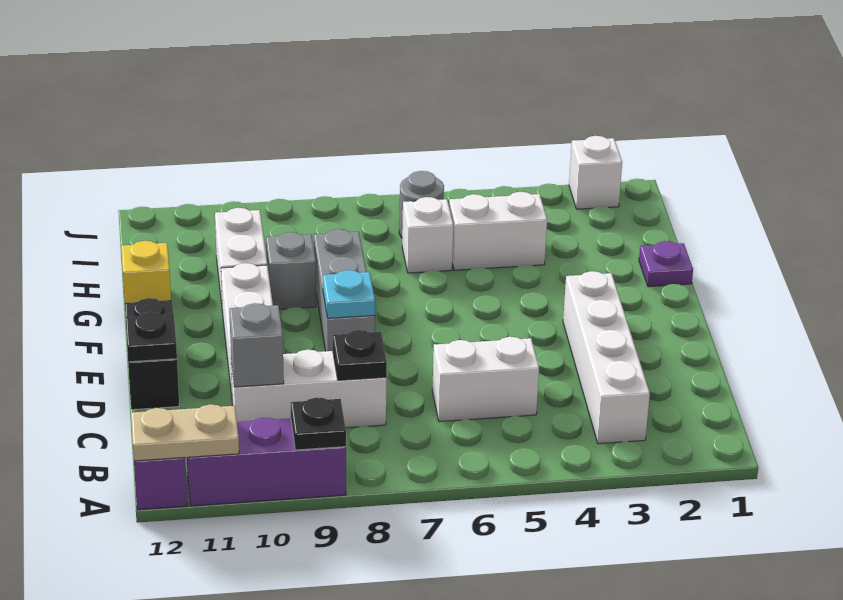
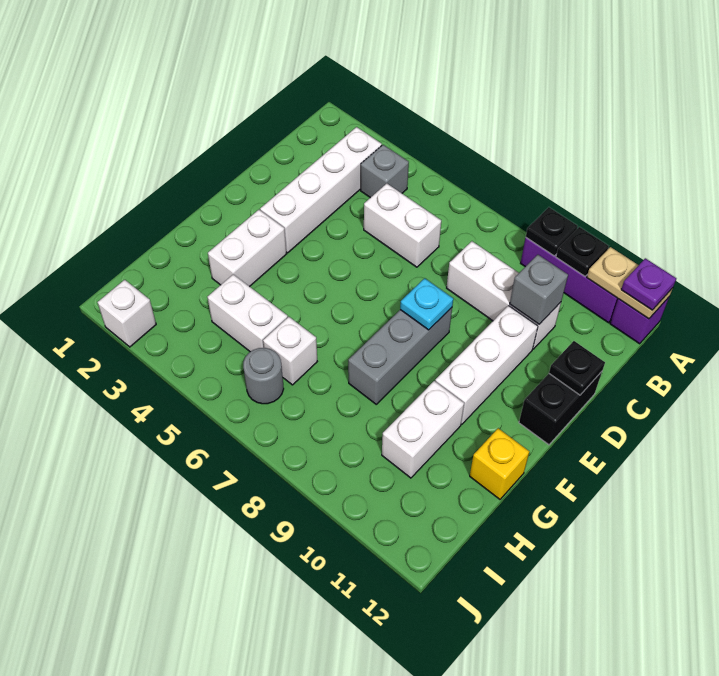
black plate C8 level 2 -> black plate A10 level 2
none -> white brick F3:G3 level 1
purple plate G1 level 1 -> purple plate A12 level 3
grey brick G9 level 1 -> grey brick B4 level 1

